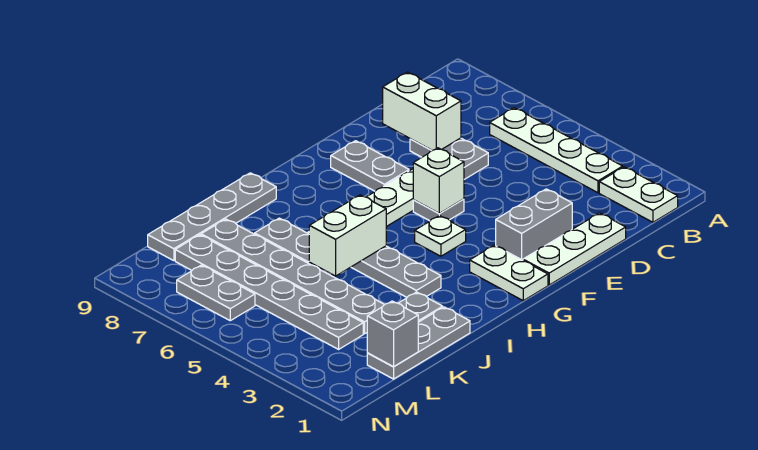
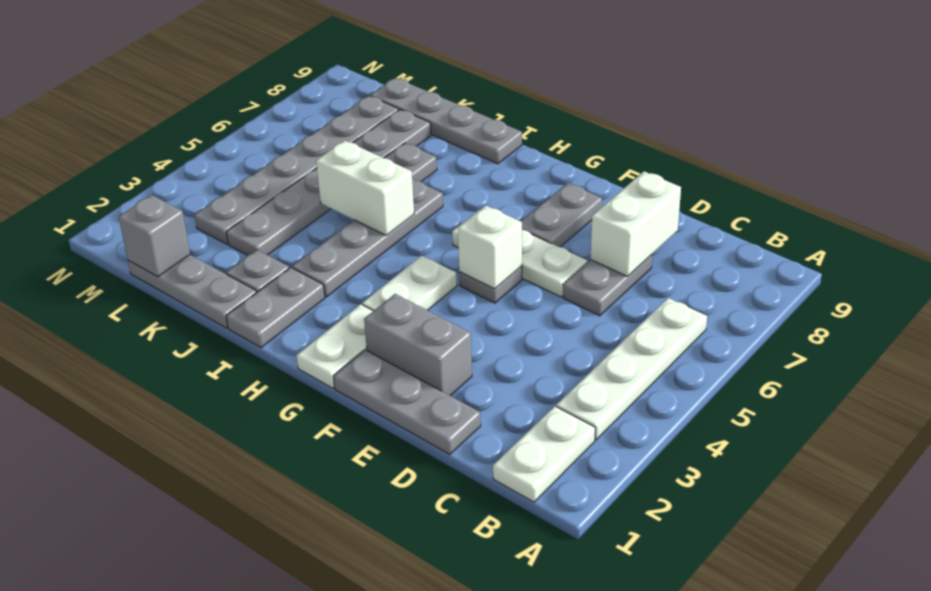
white plate D1:F1 level 1 -> grey plate D1:F1 level 1
white plate G4 level 1 -> white plate G3:G4 level 1
grey plate M6:M7 level 1 -> grey plate I1:I2 level 1

